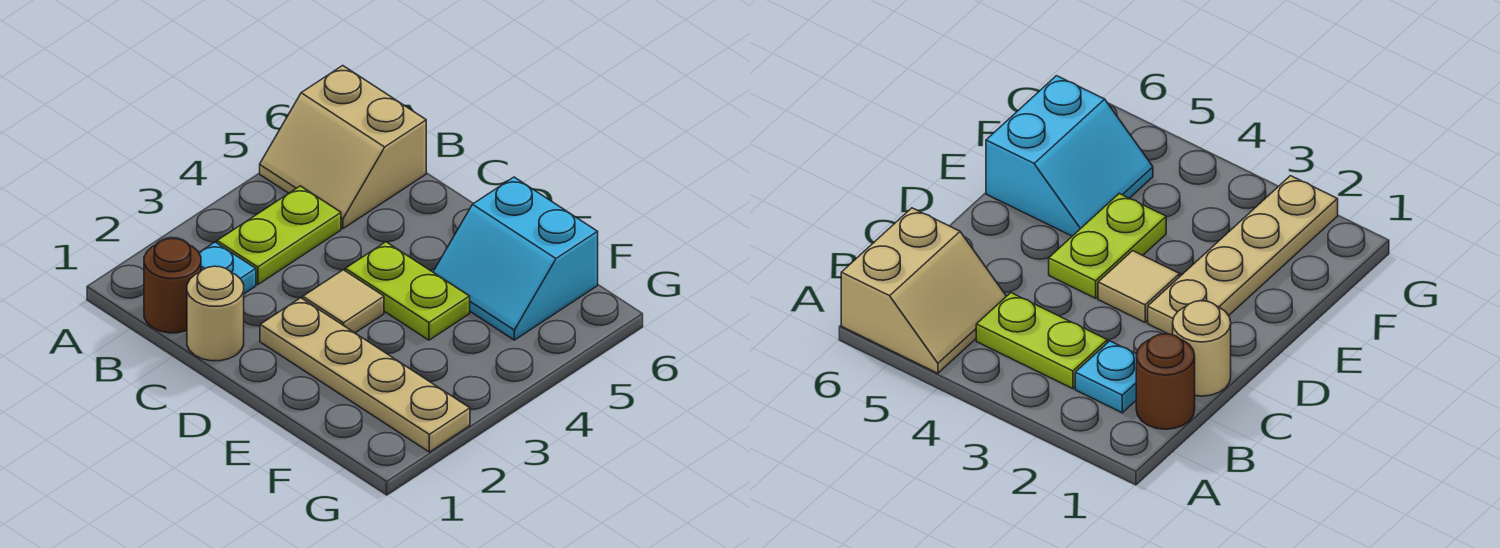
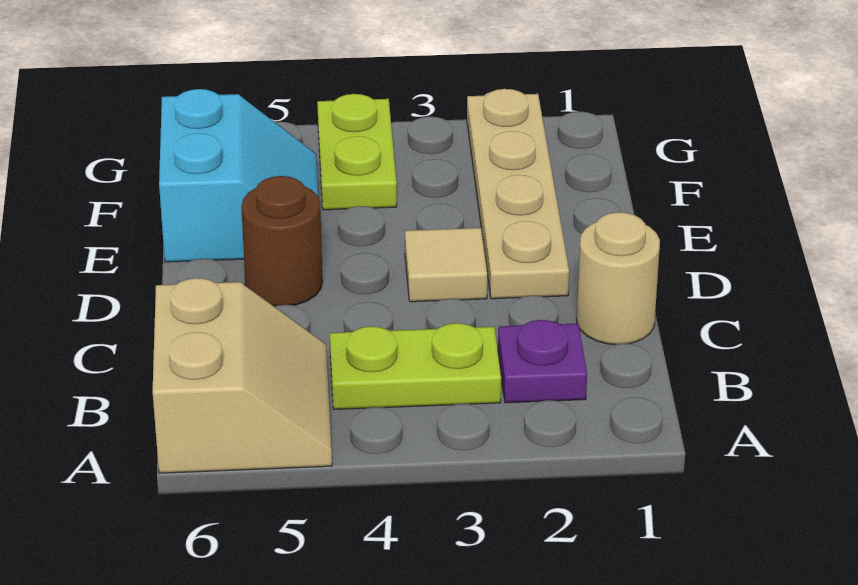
brown round brick B1 level 1 -> brown round brick D5 level 1
cyan plate B2 level 1 -> purple plate B2 level 1
lime plate D4:E4 level 1 -> lime plate F4:G4 level 1

